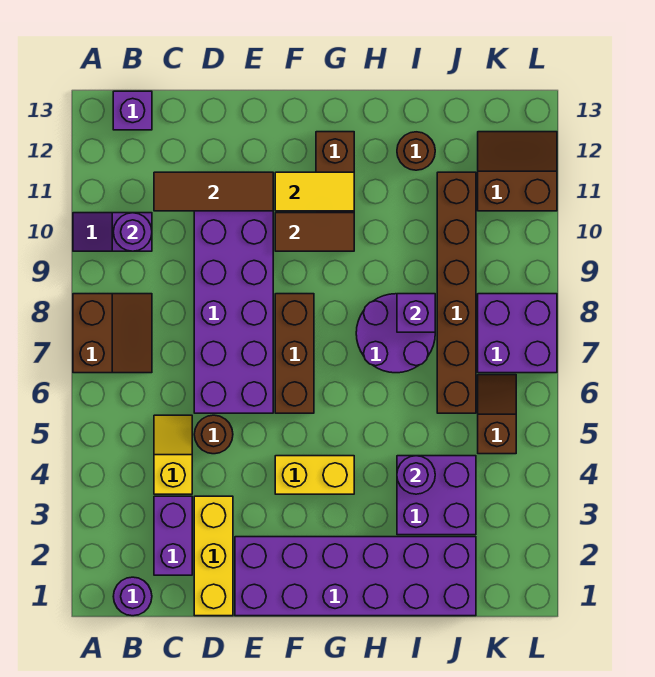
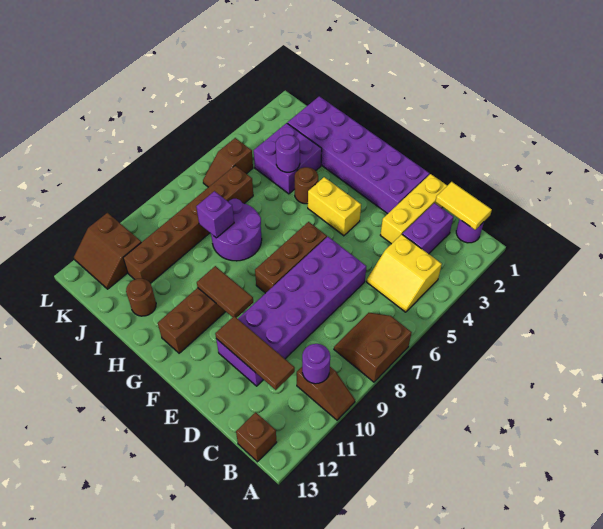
purple slope A10:B10 level 1 top B -> brown slope A10:B10 level 1 top B
purple brick B13 level 1 -> brown brick B13 level 1
yellow slope C4:C5 level 1 top 4 -> yellow slope B4:C5 level 1 top 4
brown round brick D5 level 1 -> brown round brick H4 level 1
yellow tile F11:G11 level 2 -> yellow tile B1:C1 level 2
purple brick K7:L8 level 1 -> none

